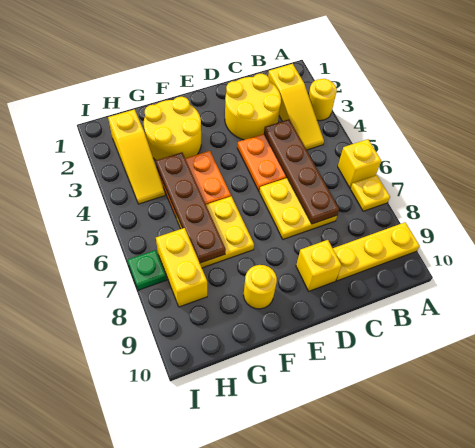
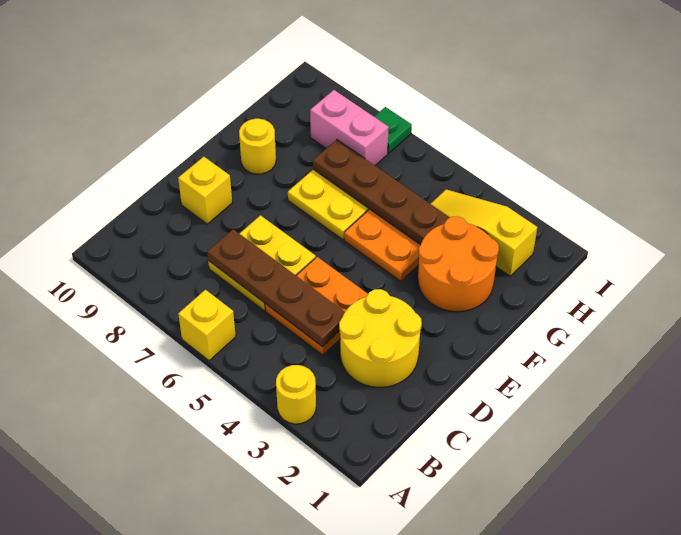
yellow plate A7 level 1 -> none
yellow plate A9:C9 level 1 -> none
yellow slope B2:B4 level 1 top 2 -> none
yellow round brick F2:G3 level 1 -> orange round brick F2:G3 level 1
yellow brick H7:H8 level 1 -> pink brick H7:H8 level 1

